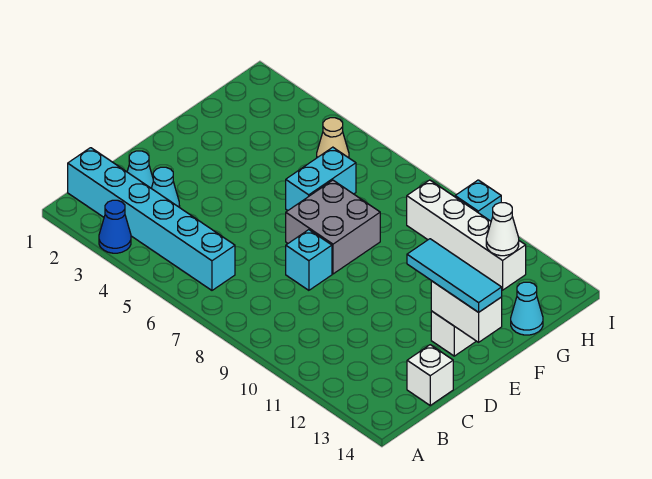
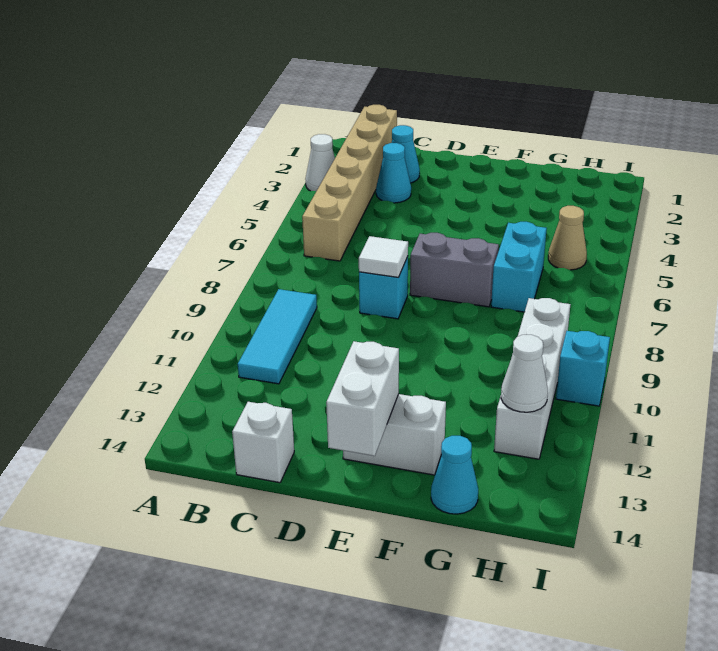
blue cone A3 level 1 -> white cone A3 level 1
cyan brick B1:B6 level 1 -> tan brick B1:B6 level 1
none -> white tile D8 level 2
grey brick E7:F8 level 1 -> grey brick E7:F7 level 1
cyan tile E12:E14 level 3 -> cyan tile B9:B11 level 1
cyan brick F6:G6 level 1 -> cyan brick G6:G7 level 1

